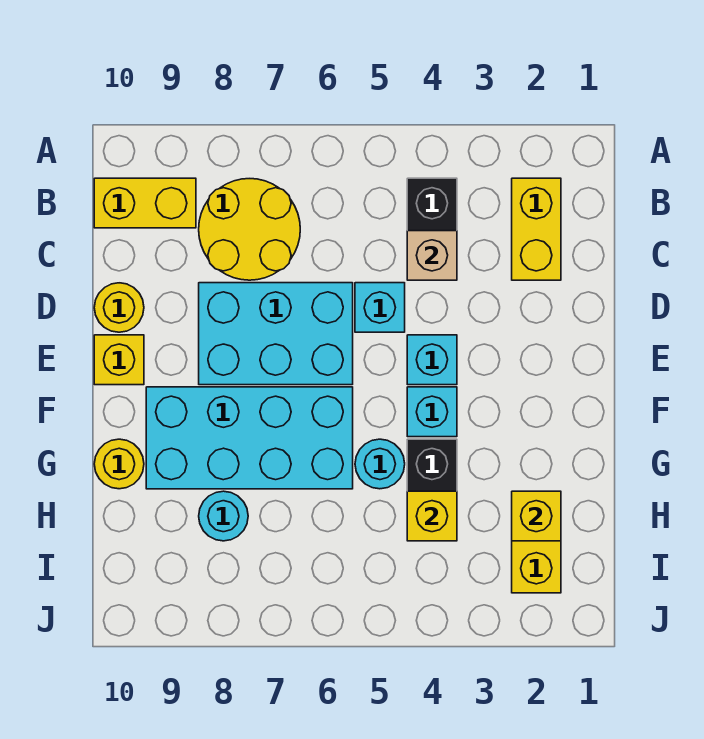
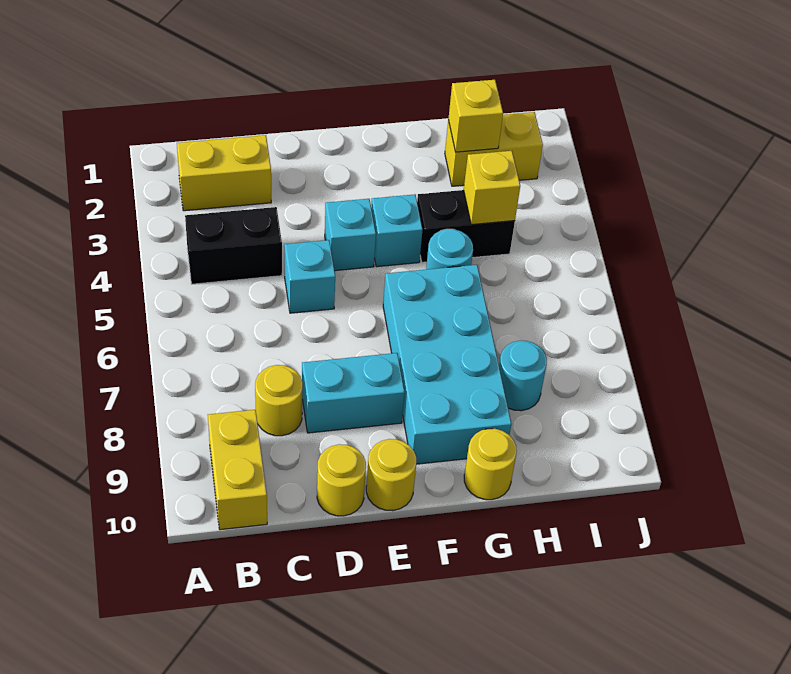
yellow round brick B7:C8 level 1 -> yellow round brick C8 level 1
tan brick C4 level 2 -> none
cyan brick D6:E8 level 1 -> cyan brick D8:E8 level 1
yellow brick E10 level 1 -> yellow round brick E10 level 1

